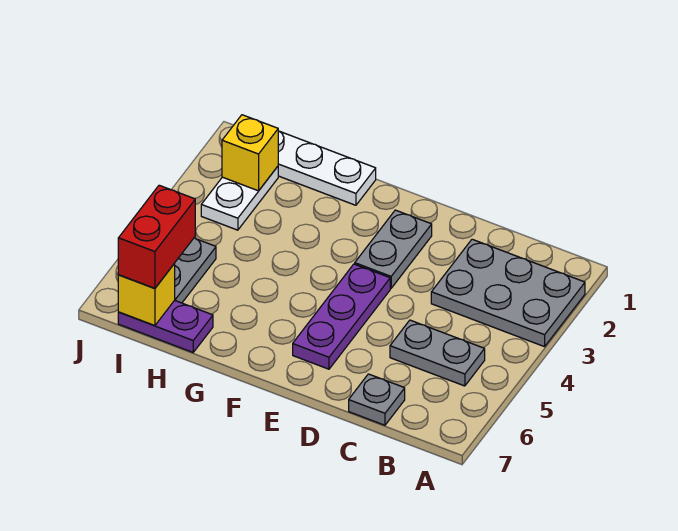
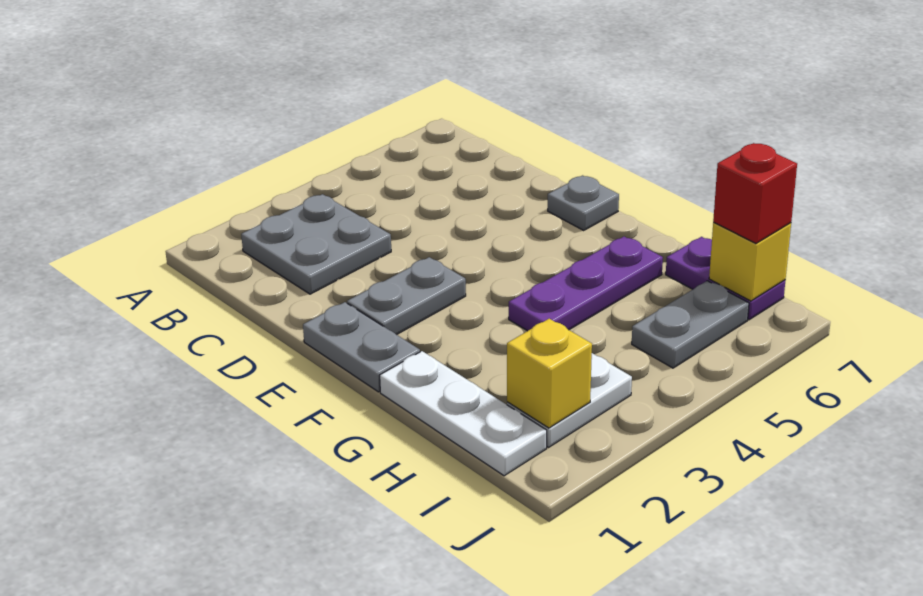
grey plate A2:C3 level 1 -> grey plate B2:C3 level 1
grey plate B5:C5 level 1 -> grey plate E1:F1 level 1
grey plate C7 level 1 -> grey plate E7 level 1
purple plate E4:E6 level 1 -> purple plate G4:G6 level 1
red brick I6:I7 level 3 -> red brick I7 level 3

